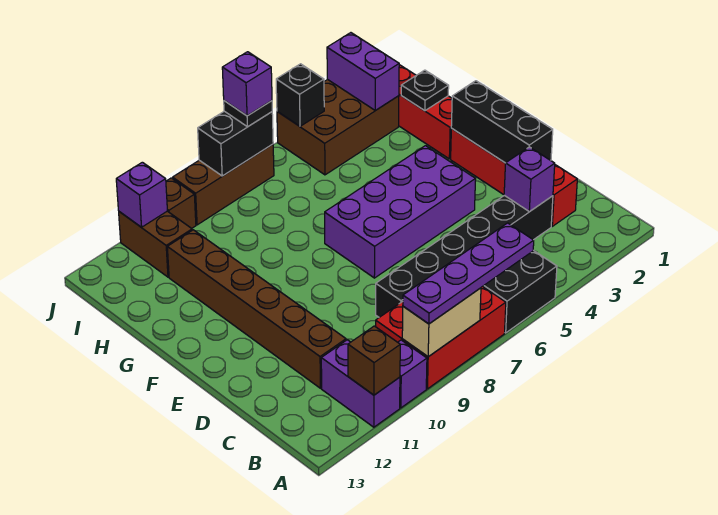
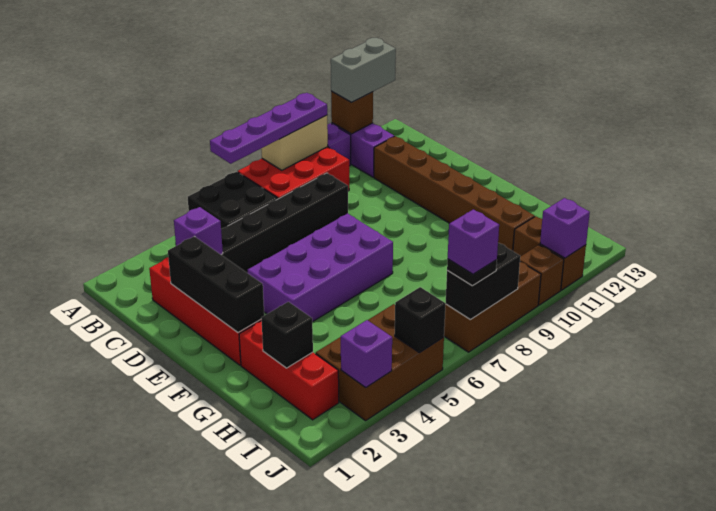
none -> grey brick A11:A12 level 3
black plate H2 level 2 -> black brick H2 level 2
purple brick I3:J3 level 2 -> purple brick J3 level 2

